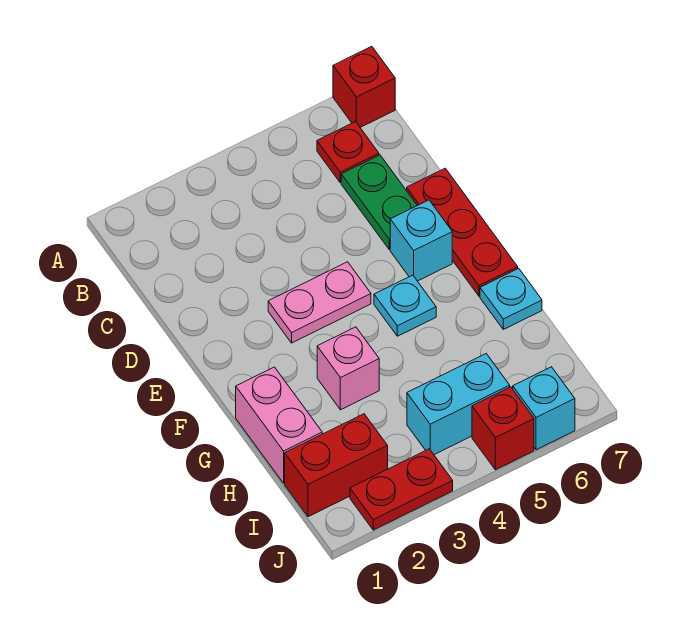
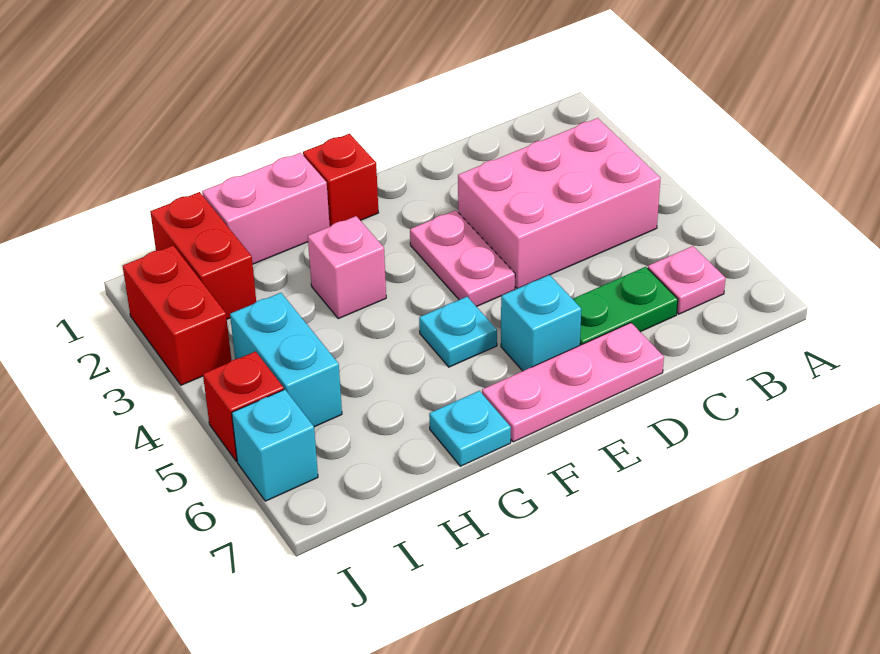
red brick A7 level 1 -> red brick F1 level 1
none -> pink brick B3:D4 level 1
red plate B6 level 1 -> pink plate B6 level 1
red plate D7:F7 level 1 -> pink plate D7:F7 level 1
red plate J2:J3 level 1 -> red brick J2:J3 level 1

